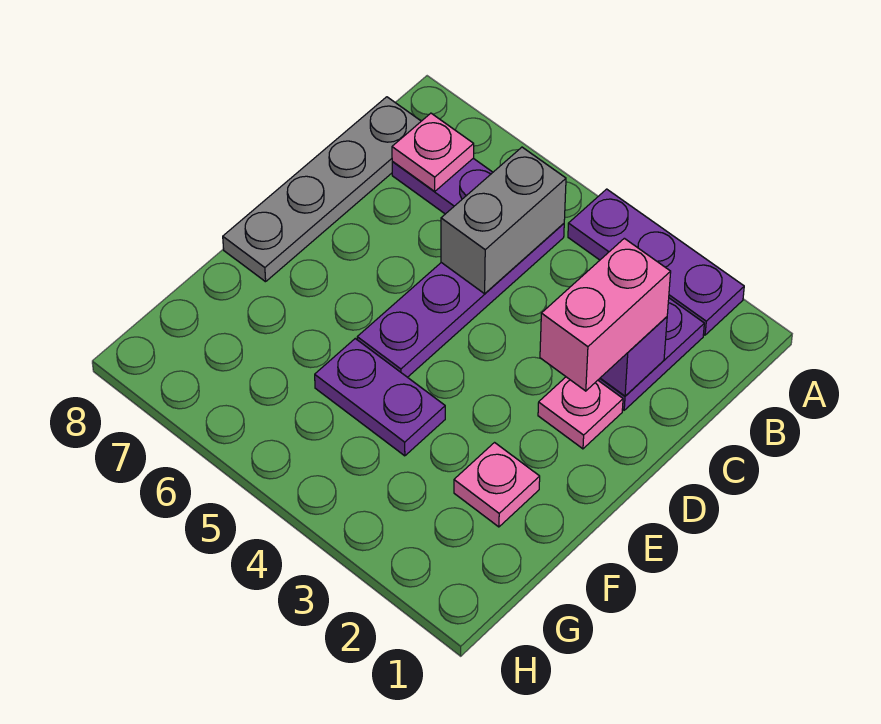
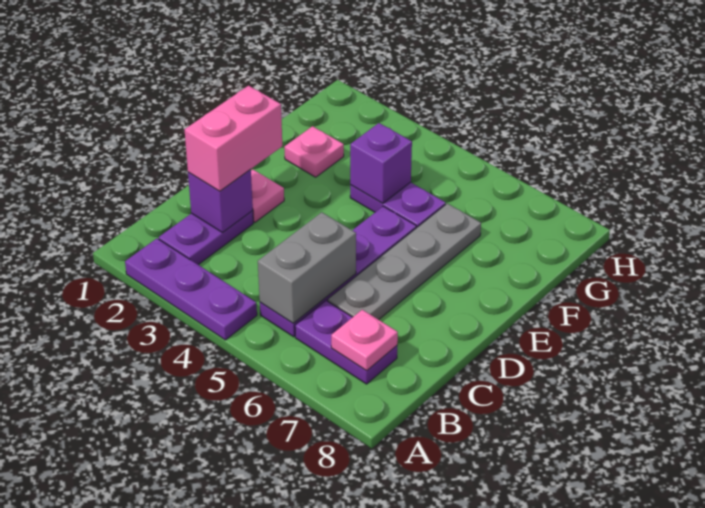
grey plate B8:E8 level 1 -> grey plate C6:F6 level 1
none -> purple brick F4 level 2

